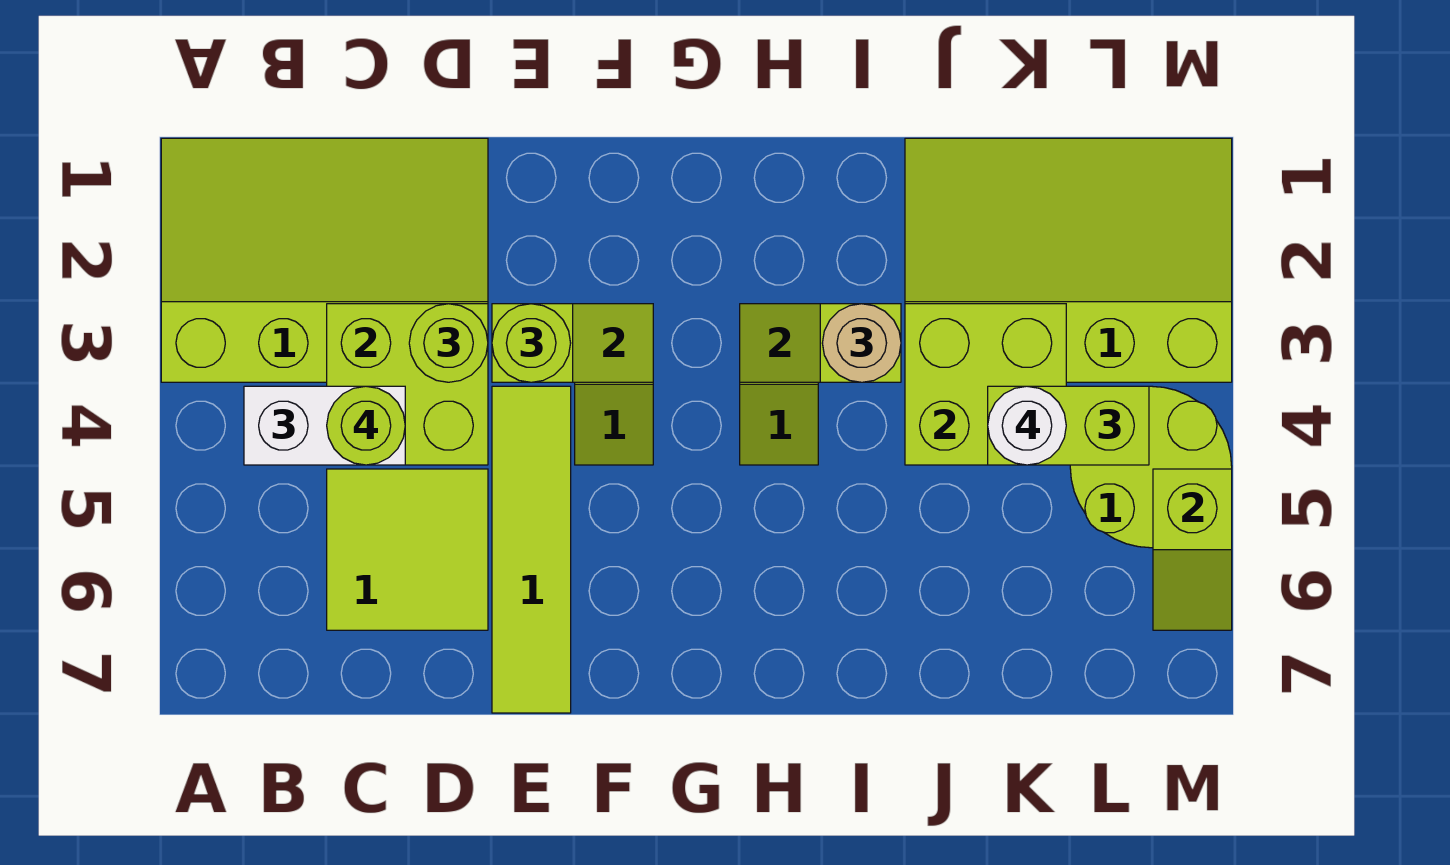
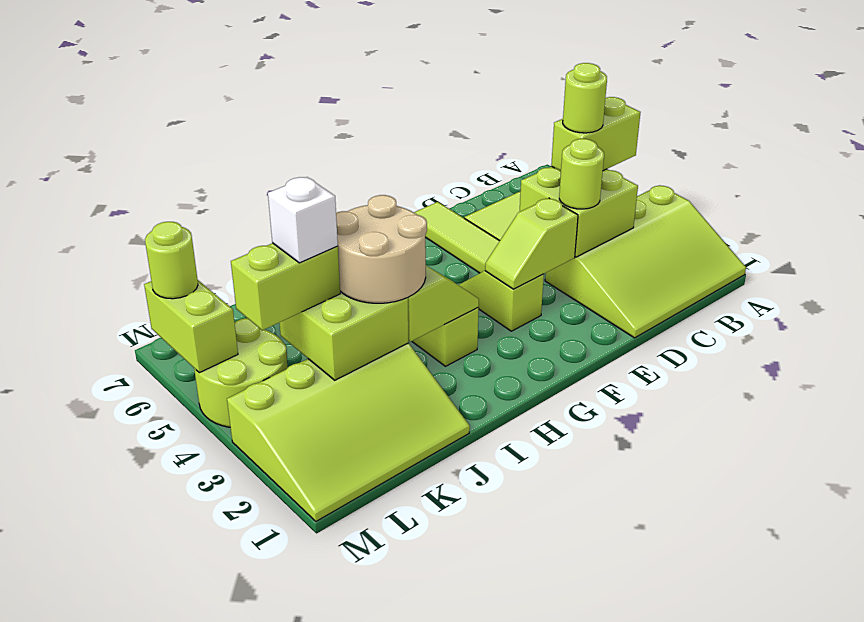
white brick B4:C4 level 3 -> lime brick B4:C4 level 3
lime round brick E3 level 3 -> lime round brick M6 level 3
tan round brick I3 level 3 -> tan round brick I3:J4 level 3
white round brick K4 level 4 -> white brick K4 level 4
lime slope M5:M6 level 2 top 5 -> lime brick M5:M6 level 2

